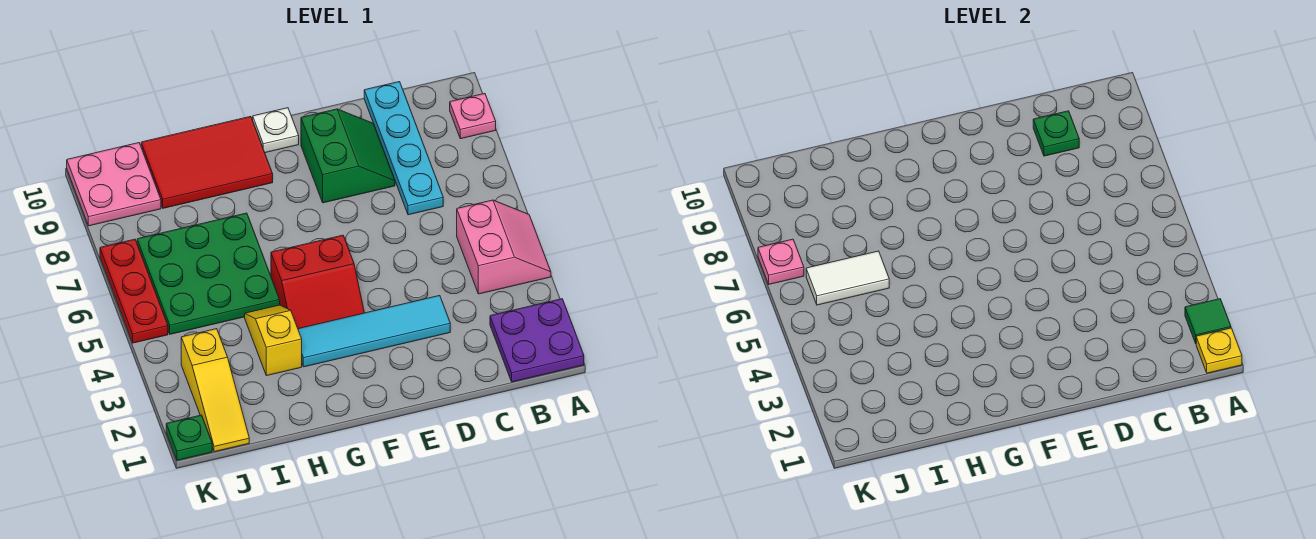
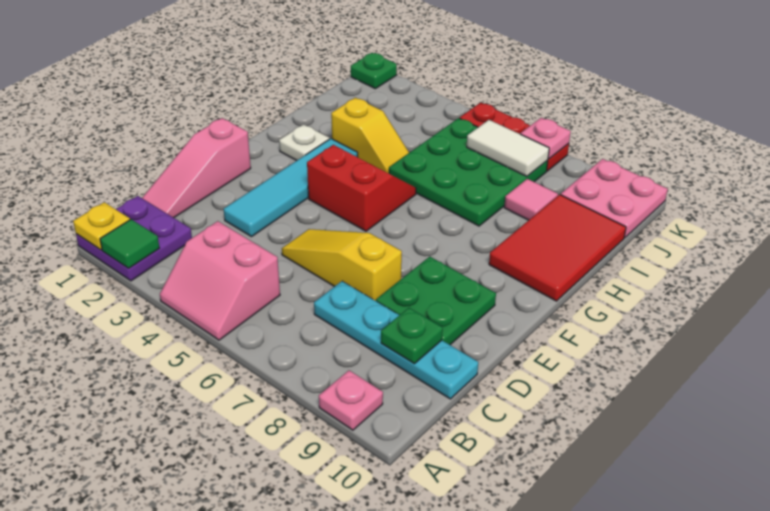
none -> pink slope C1:E1 level 1 top E
green slope D8:E9 level 1 top E -> green plate D8:E9 level 1
red slope F4:G5 level 1 top 5 -> red slope F4:G5 level 1 top F
white plate F10 level 1 -> white plate G2 level 1
white tile I6:J6 level 2 -> white tile J6:J7 level 2
none -> pink tile I8 level 1
yellow slope J1:J3 level 1 top 3 -> yellow slope D5:D7 level 1 top 7

